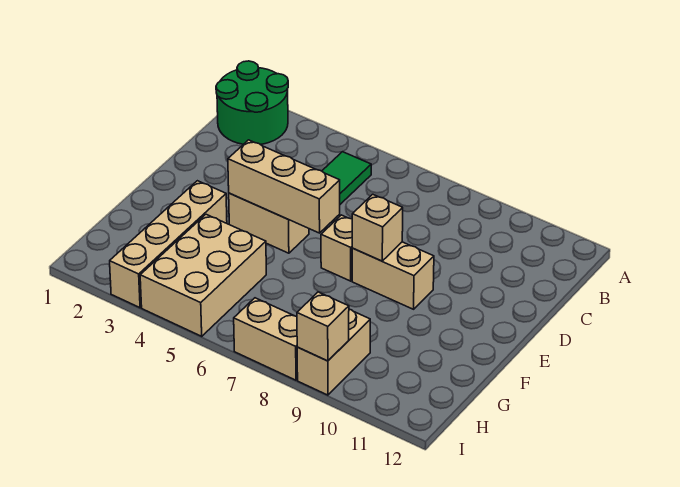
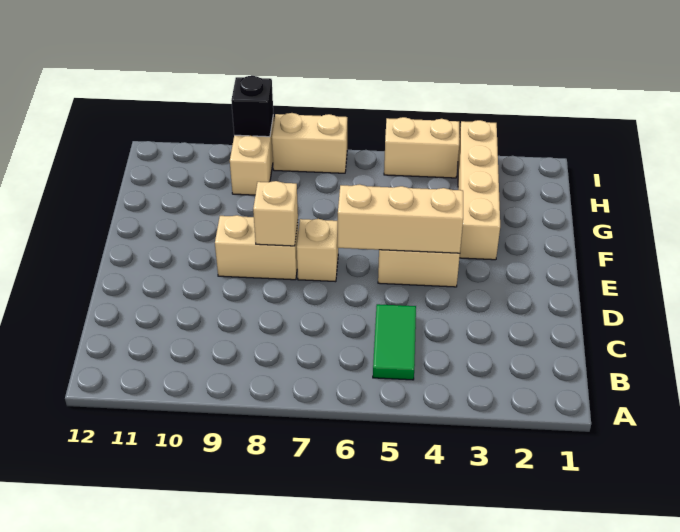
green round brick A1:B2 level 1 -> none
tan brick G4:I5 level 1 -> tan brick I4:I5 level 1
tan brick I9 level 2 -> black brick I9 level 2

